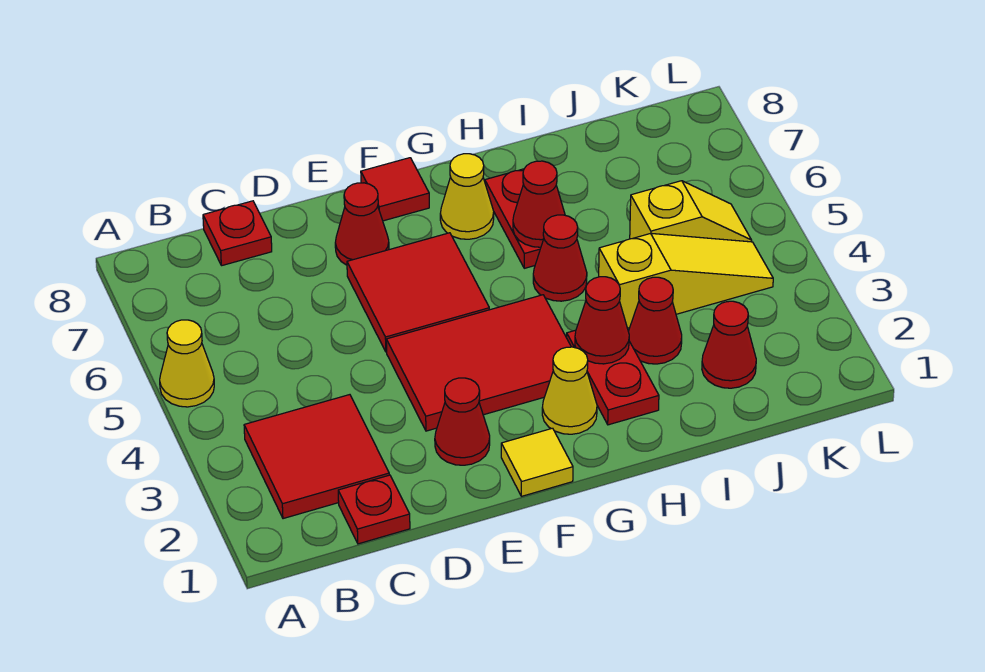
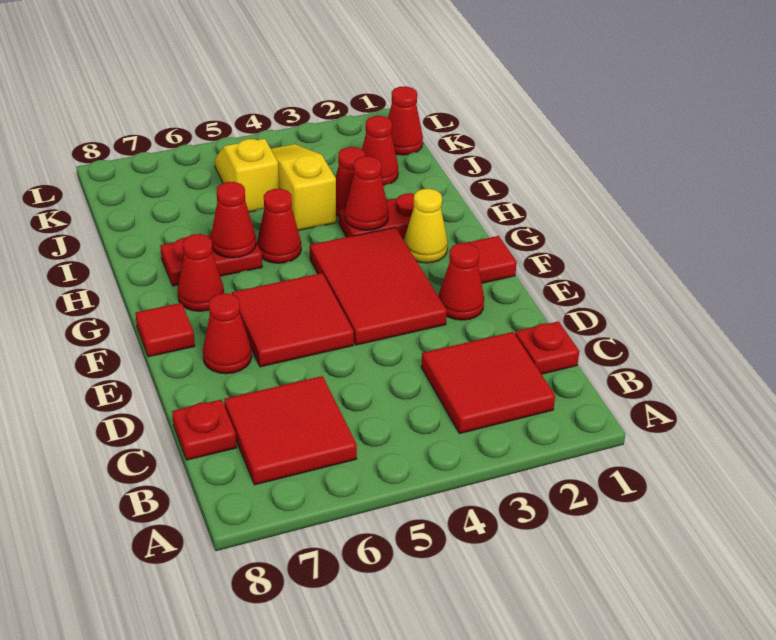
yellow cone A5 level 1 -> none
none -> red tile B6:C7 level 1
yellow tile F1 level 1 -> red tile F1 level 1
yellow cone G7 level 1 -> red cone G7 level 1
none -> red cone K1 level 1

